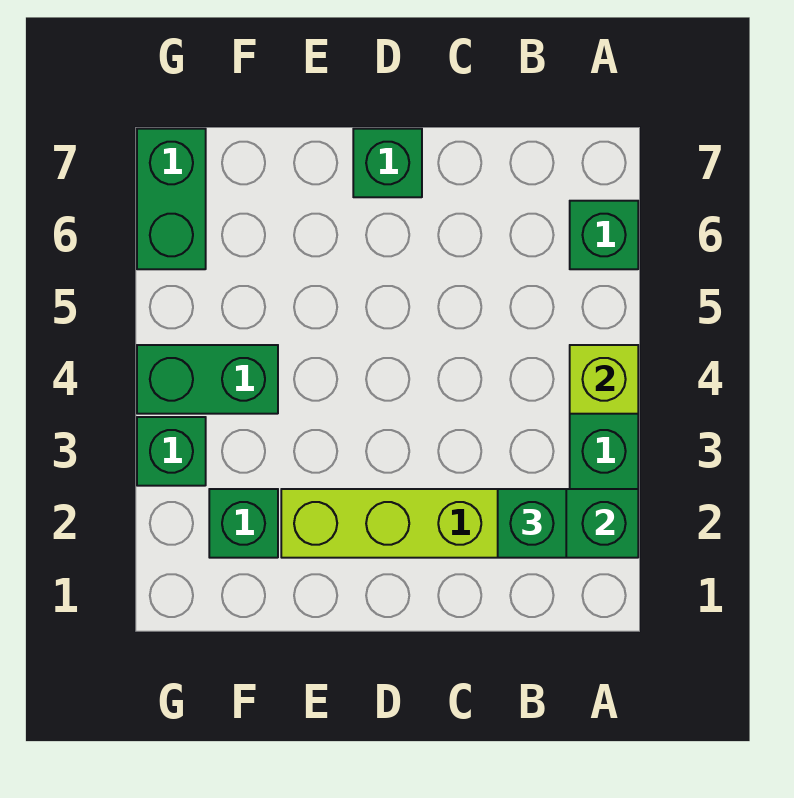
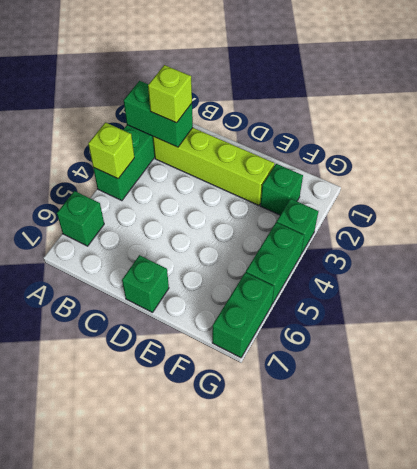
green brick B2 level 3 -> lime brick B2 level 3
green brick F4:G4 level 1 -> green brick G4:G5 level 1

